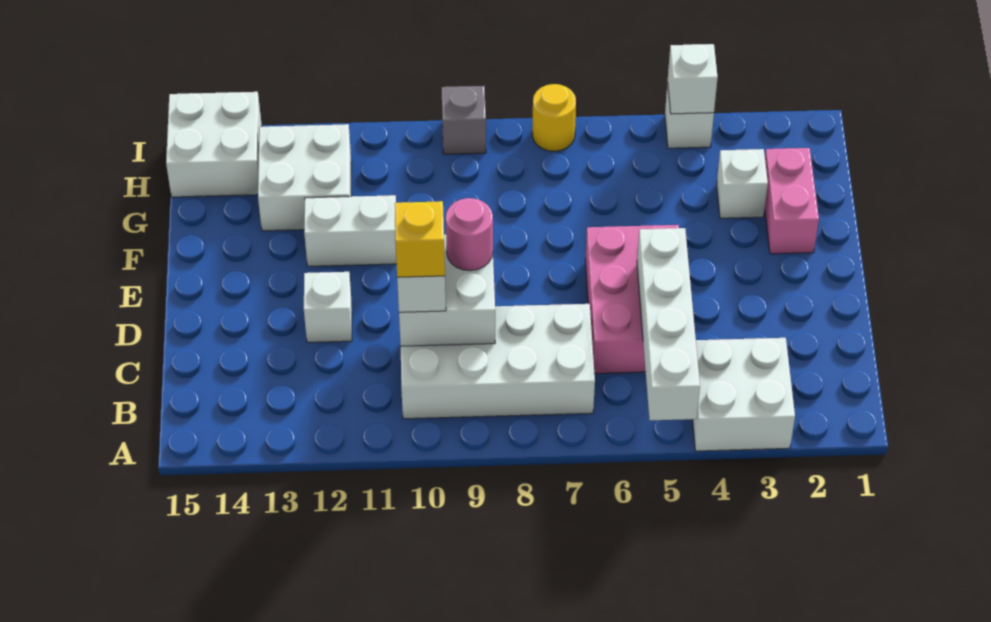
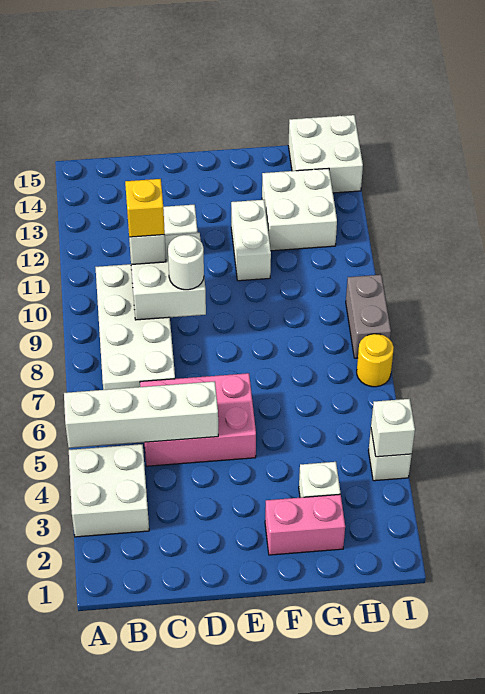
pink round brick D9 level 3 -> white round brick D9 level 3
grey brick I9 level 1 -> grey brick I8:I9 level 1

